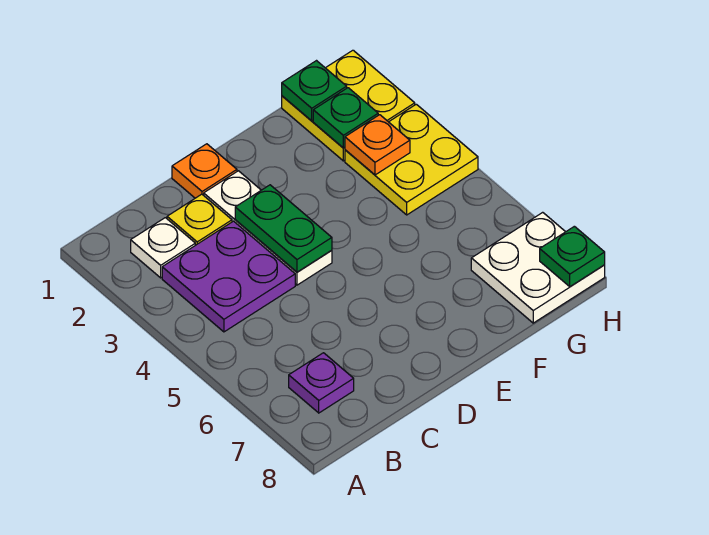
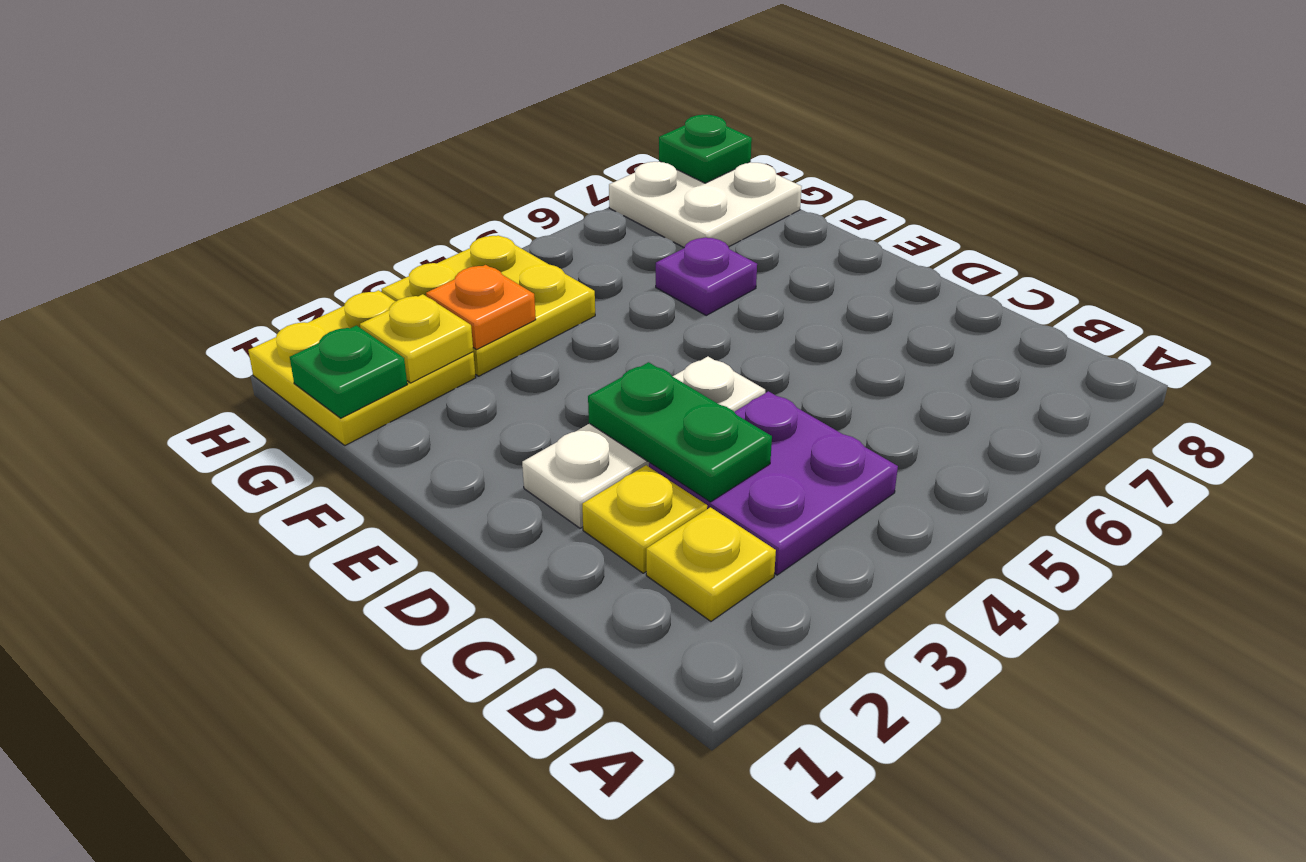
white plate B2 level 1 -> yellow plate B2 level 1
purple plate B7 level 1 -> purple plate F6 level 1
orange plate D1 level 1 -> none
green plate D3:D4 level 2 -> green plate C3:D3 level 2
green plate G2 level 2 -> yellow plate G2 level 2

